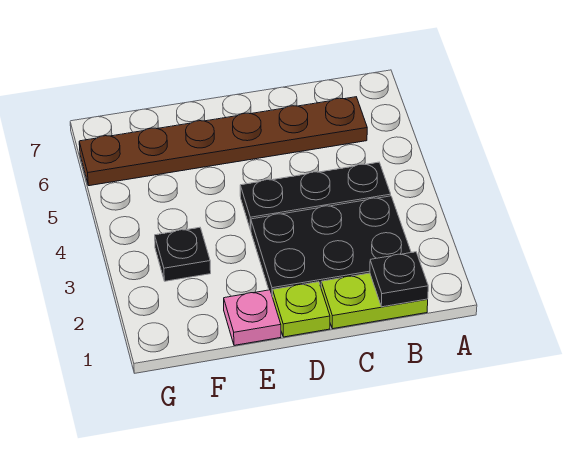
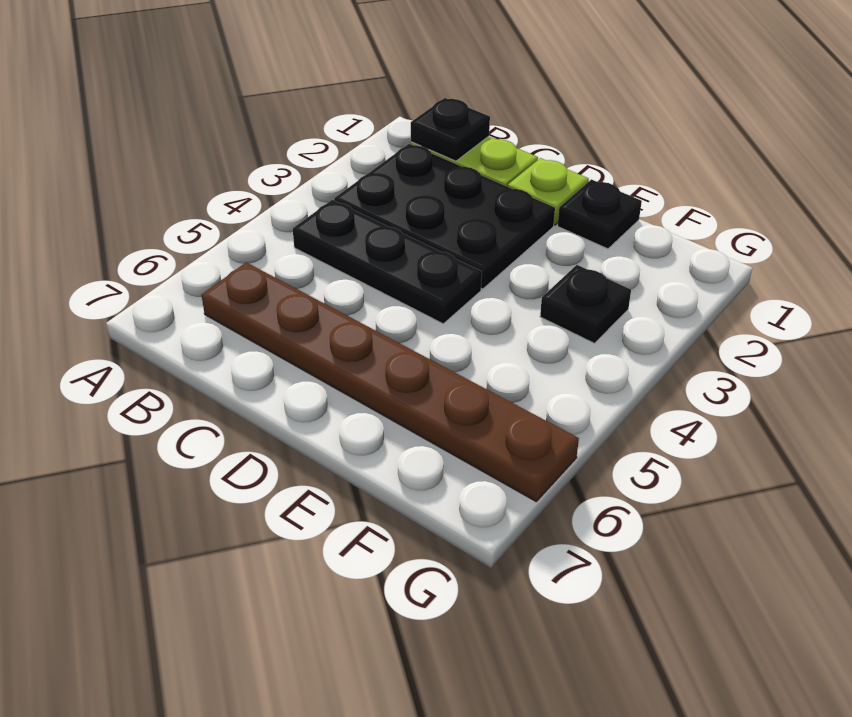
pink plate E1 level 1 -> black plate E1 level 1

